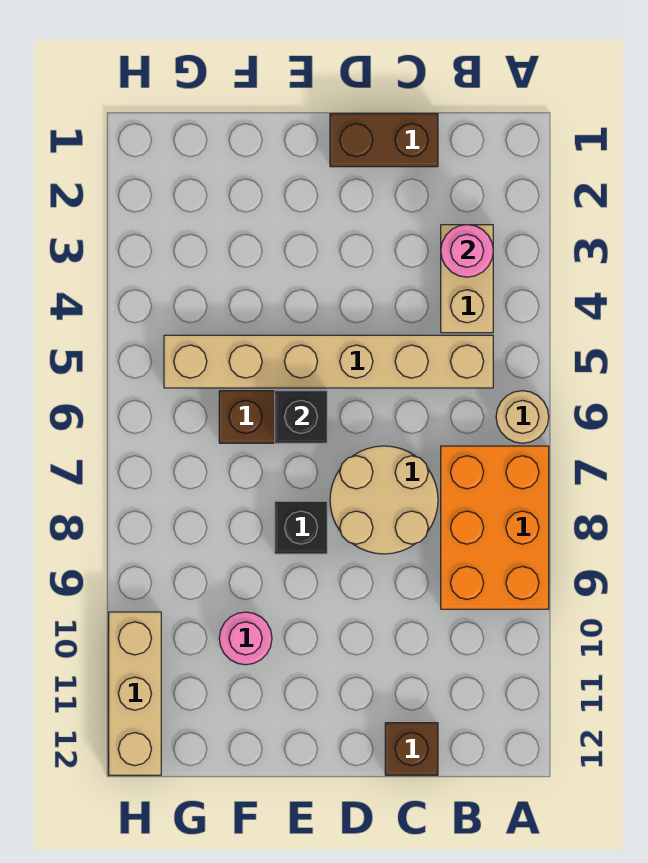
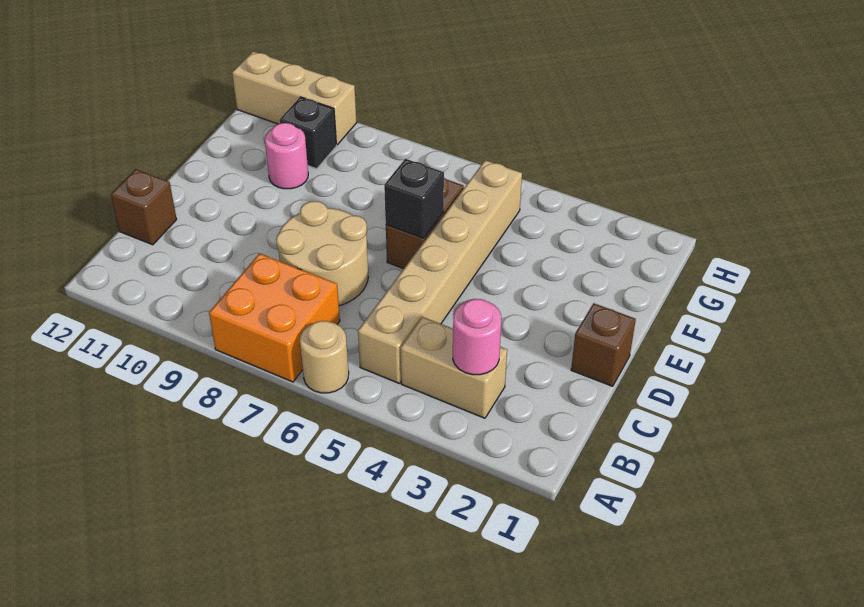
orange brick A7:B9 level 1 -> orange brick A7:B8 level 1
brown brick C1:D1 level 1 -> brown brick D1 level 1
black brick E8 level 1 -> black brick G10 level 1

